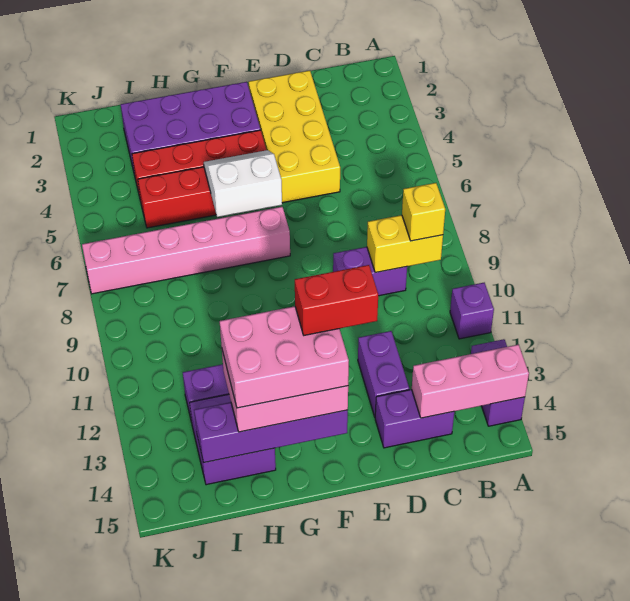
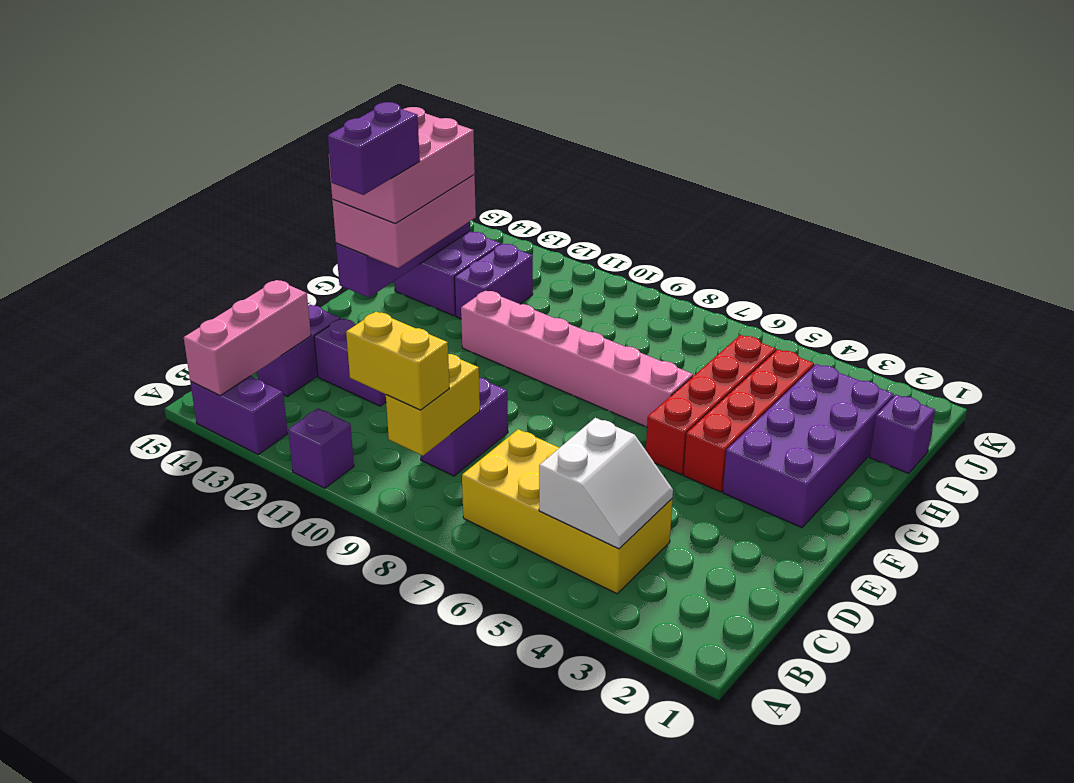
yellow brick B9 level 3 -> yellow brick B9:B10 level 3
yellow brick D2:E5 level 1 -> yellow brick B4:C7 level 1
red brick E13:F13 level 5 -> purple brick E13:F13 level 5
white slope F5:G6 level 2 top 6 -> white slope B4:C5 level 2 top 5
pink brick F7:K7 level 1 -> pink brick G6:G11 level 1
none -> purple brick I1 level 1

